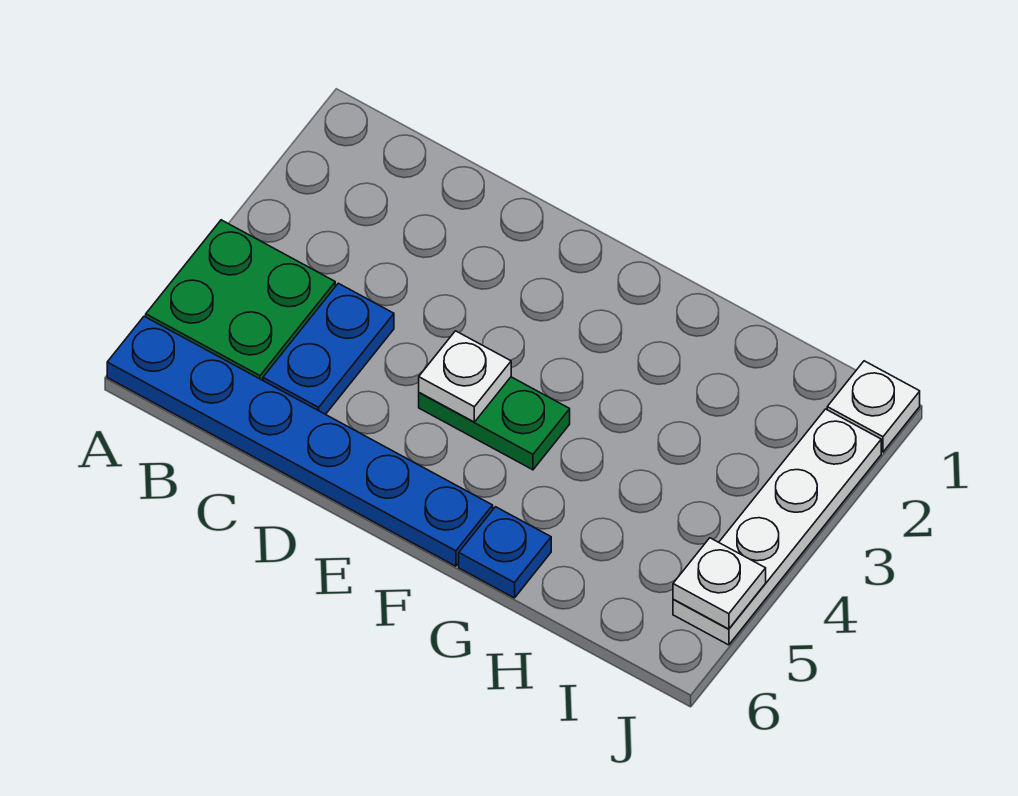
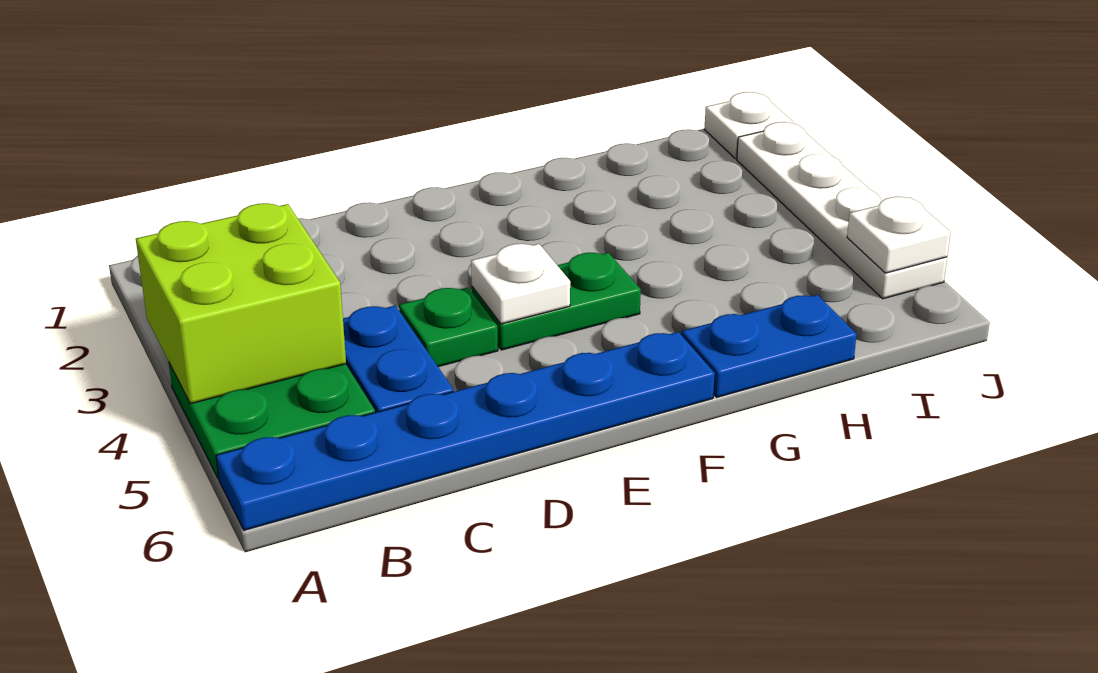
none -> lime brick A3:B4 level 2
none -> green plate D4 level 1
blue plate G6 level 1 -> blue plate G6:H6 level 1

